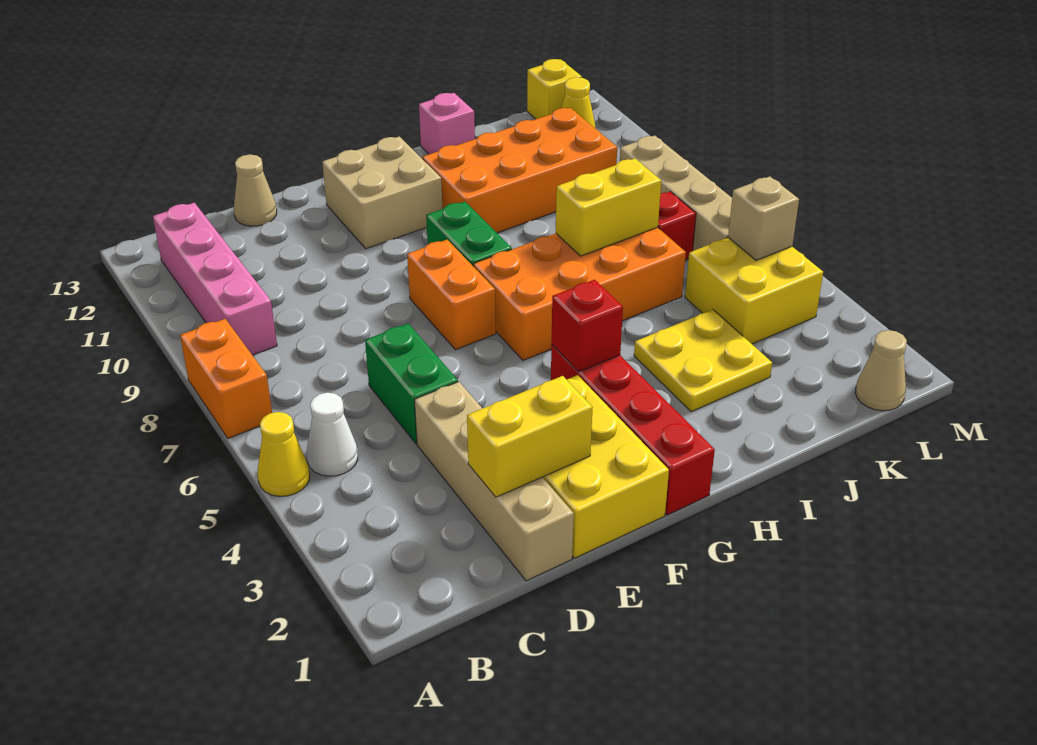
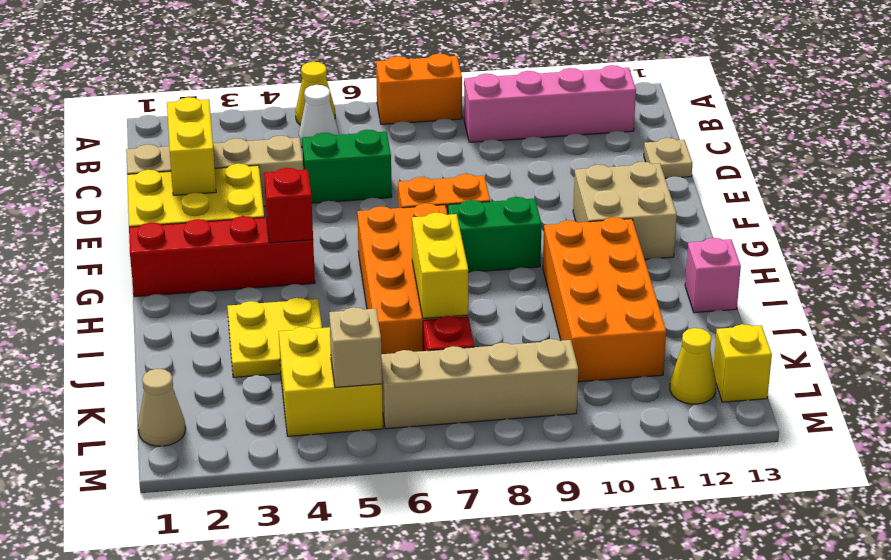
tan cone D13 level 1 -> tan plate D13 level 1

